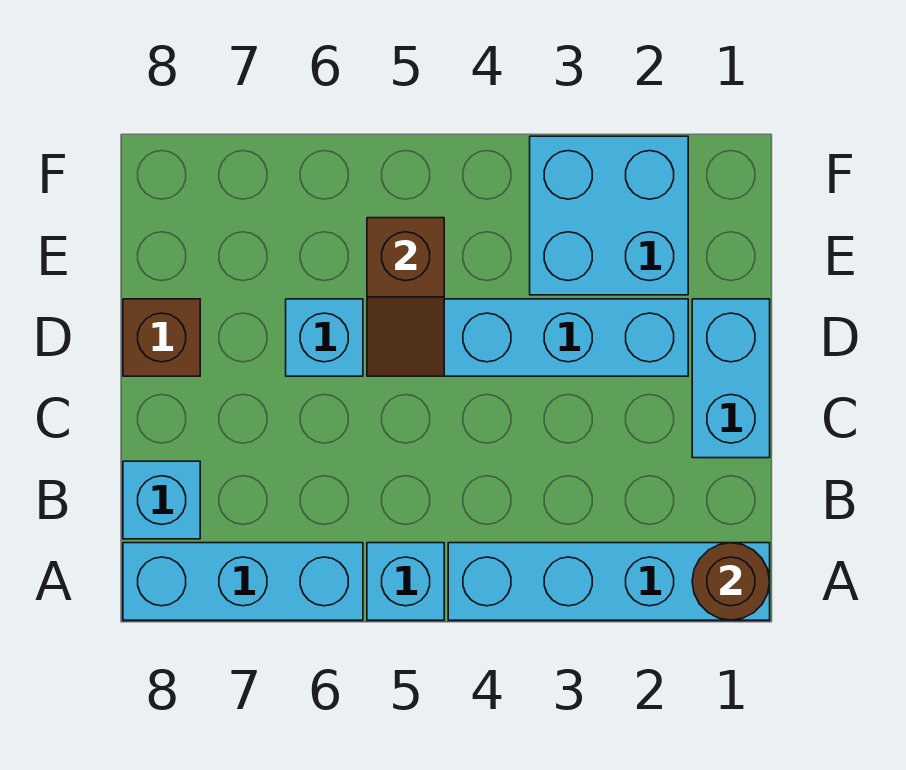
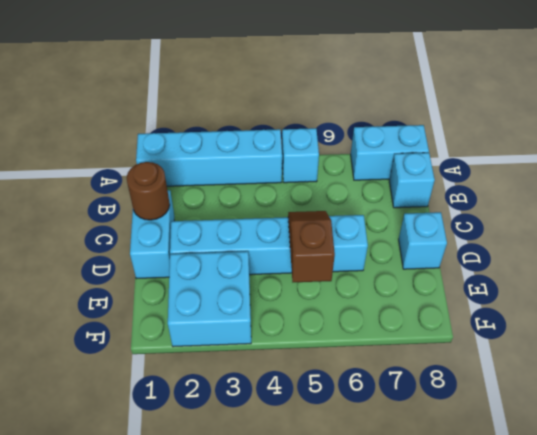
brown round brick A1 level 2 -> brown round brick C1 level 2
cyan brick A6:A8 level 1 -> cyan brick A7:A8 level 1
brown brick D8 level 1 -> cyan brick D8 level 1

